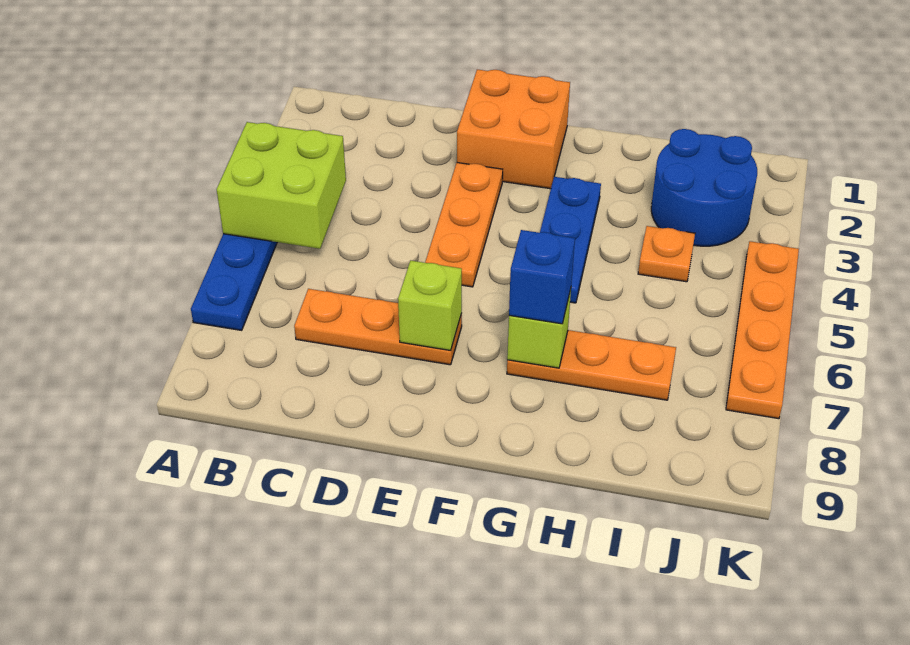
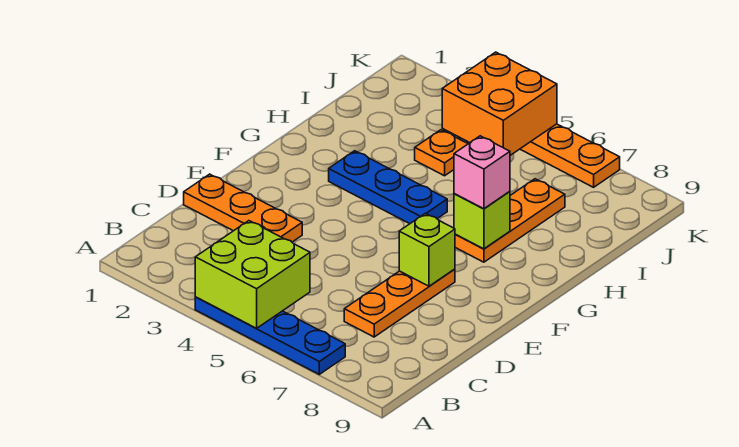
orange brick E1:F2 level 1 -> orange brick J4:K5 level 2
orange plate E3:E5 level 1 -> orange plate D1:D3 level 1
blue brick G7 level 3 -> pink brick G7 level 3
blue round brick I2:J3 level 1 -> none

